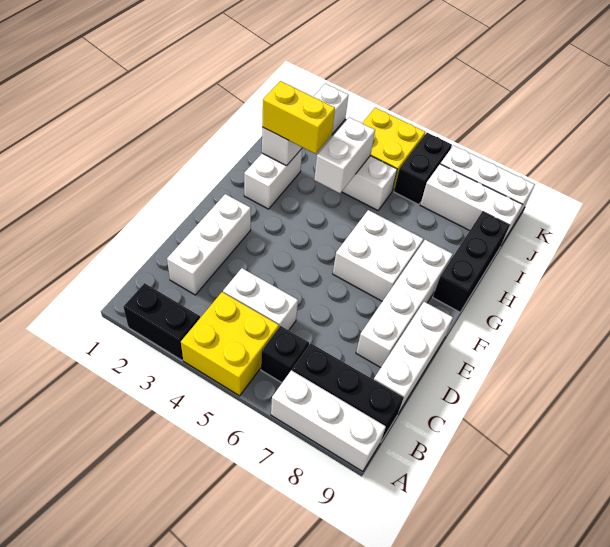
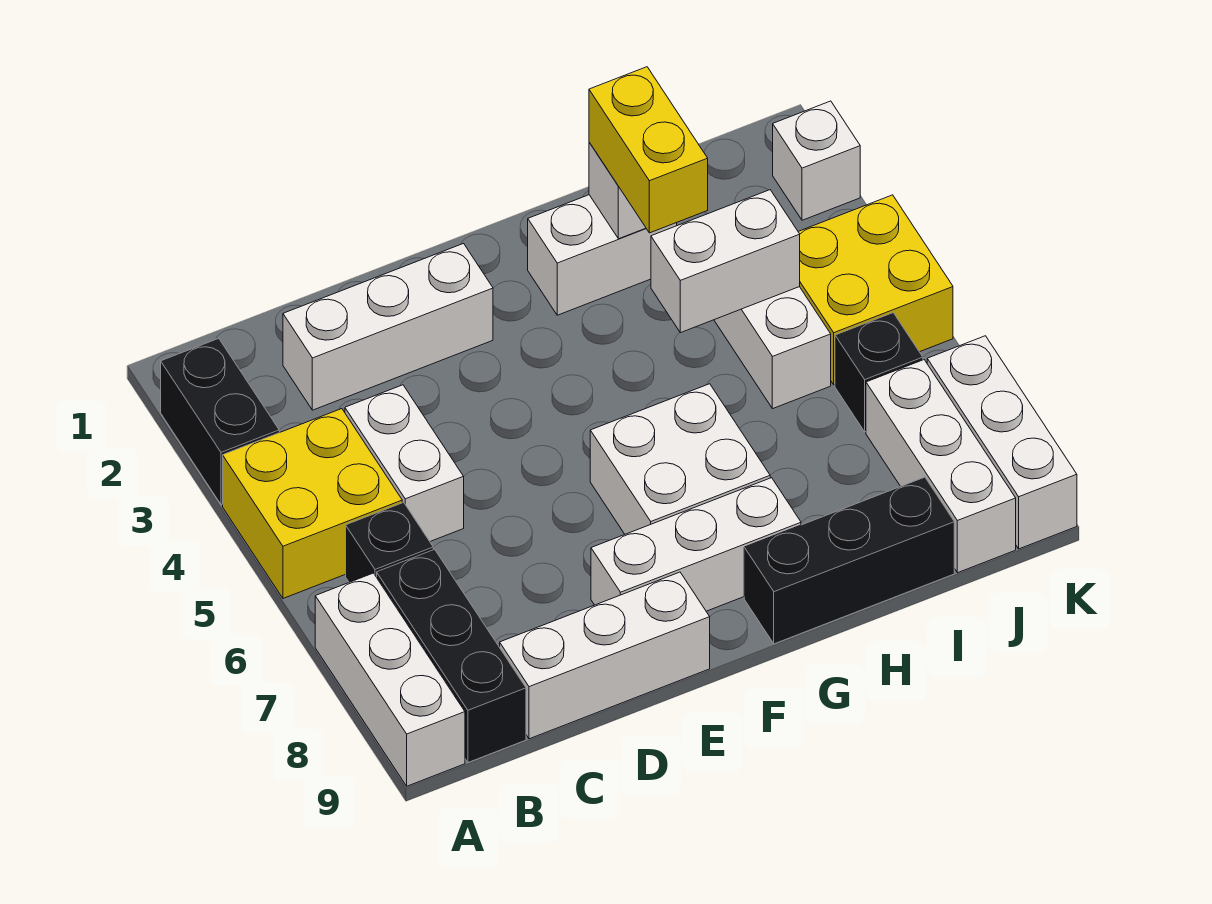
white brick D8:G8 level 1 -> white brick E8:G8 level 1
black brick J6:K6 level 1 -> black brick J6 level 1

